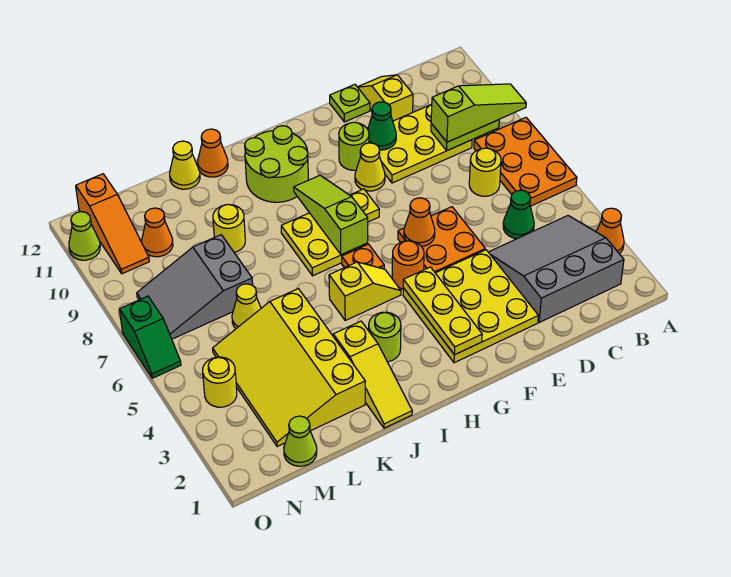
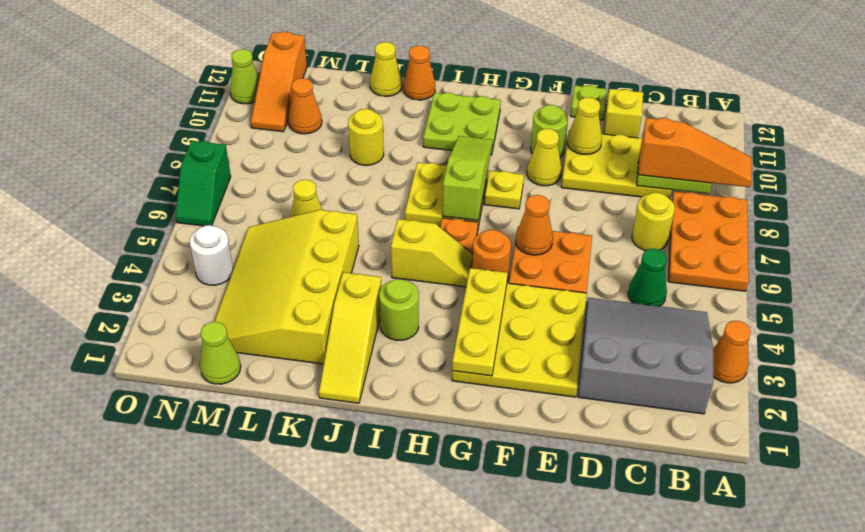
lime slope A9:C9 level 3 top C -> orange slope A9:C9 level 3 top C
green cone E10 level 2 -> yellow cone E10 level 2
lime round brick H10:I11 level 1 -> lime plate H10:I11 level 1
grey slope L7:N8 level 1 top L -> none
yellow round brick N4 level 1 -> white round brick N4 level 1

